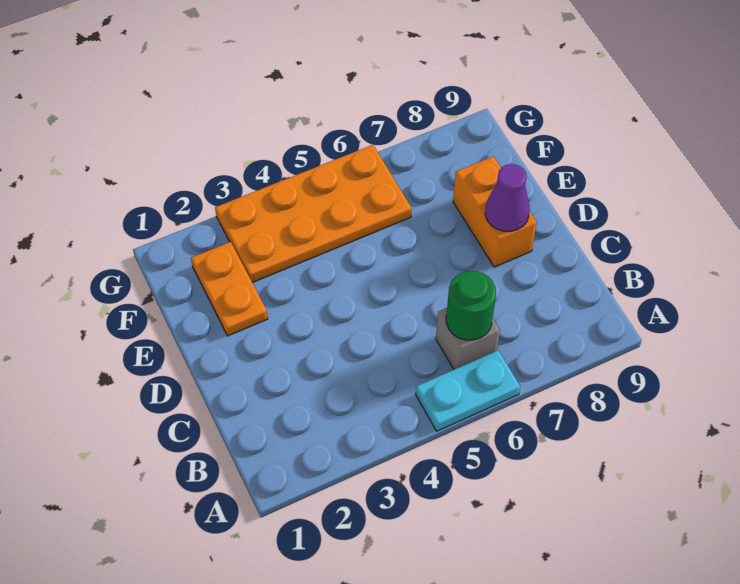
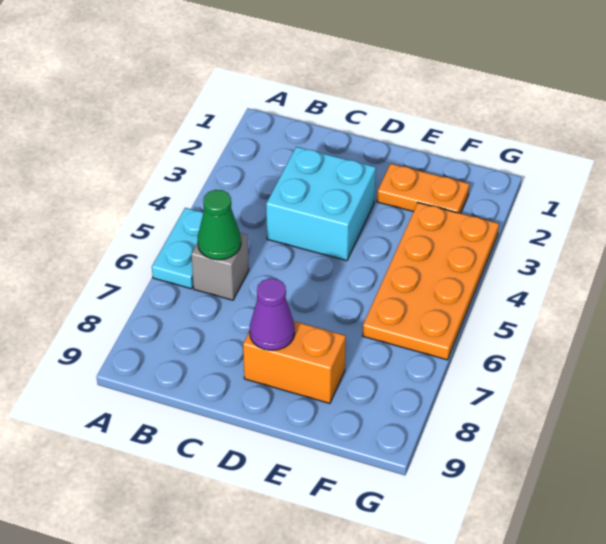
green round brick B6 level 2 -> green cone B6 level 2
none -> cyan brick C3:D4 level 1

